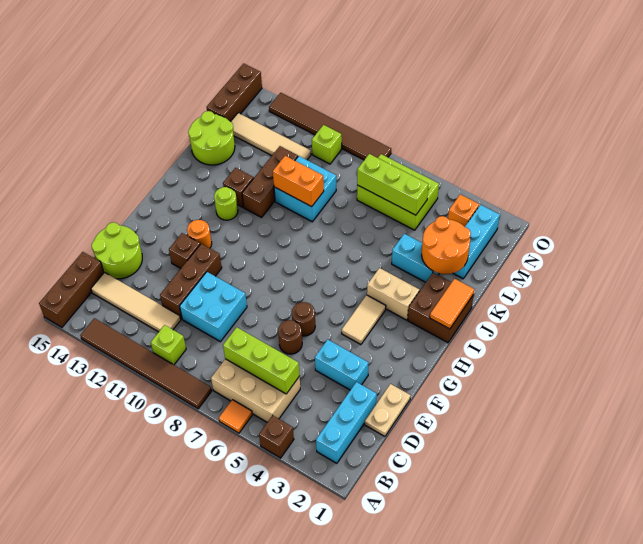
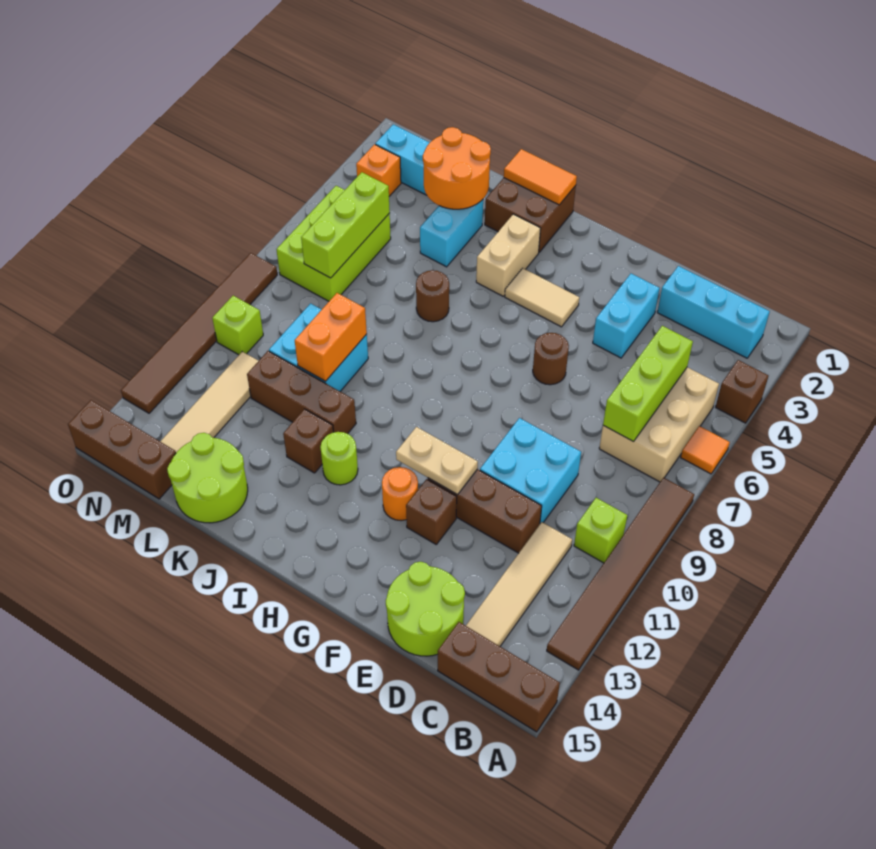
tan plate D1:E1 level 1 -> tan plate F11:G11 level 2
brown round brick E6 level 1 -> brown round brick J6 level 1

